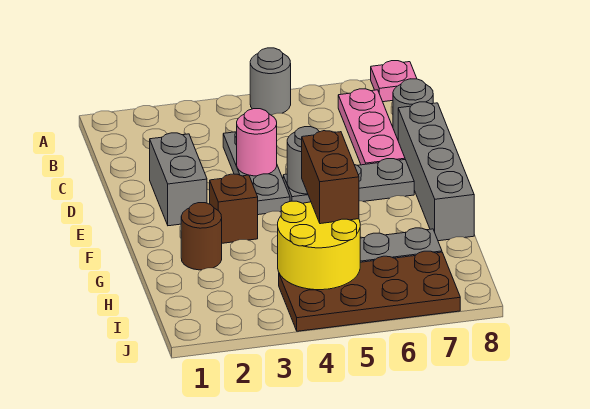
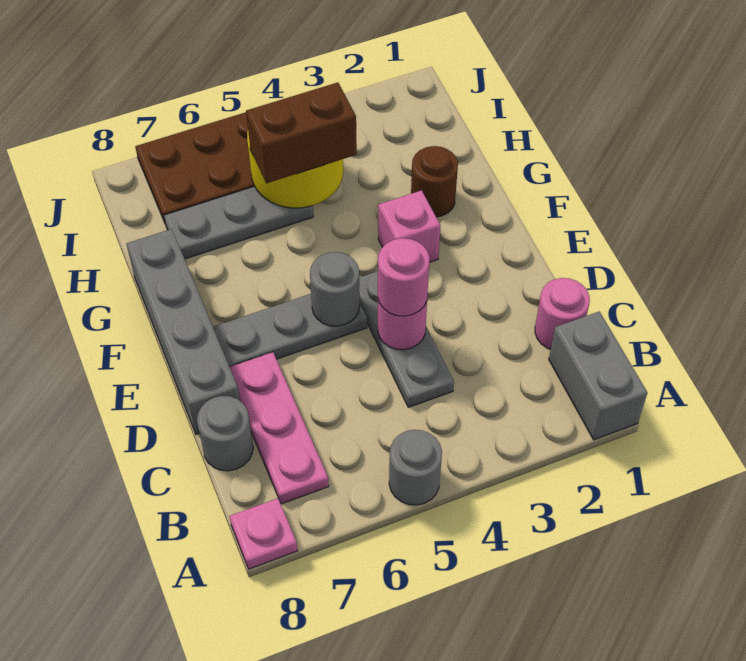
none -> pink round brick C1 level 1
grey brick D2:E2 level 1 -> grey brick A1:B1 level 1
none -> pink round brick D4 level 3
brown brick F3 level 1 -> pink brick F3 level 1
brown brick G5:H5 level 3 -> brown brick H4:H5 level 3

